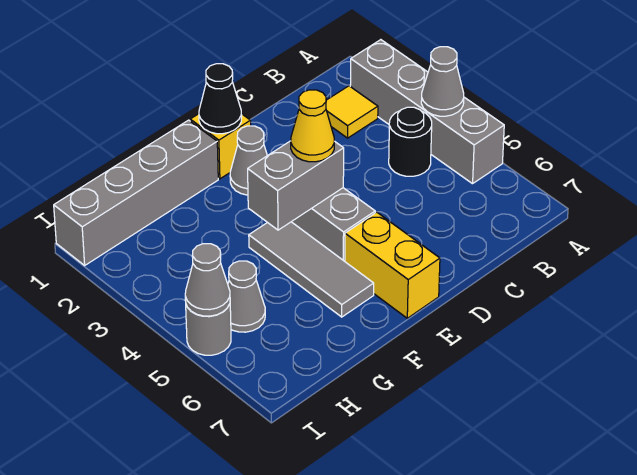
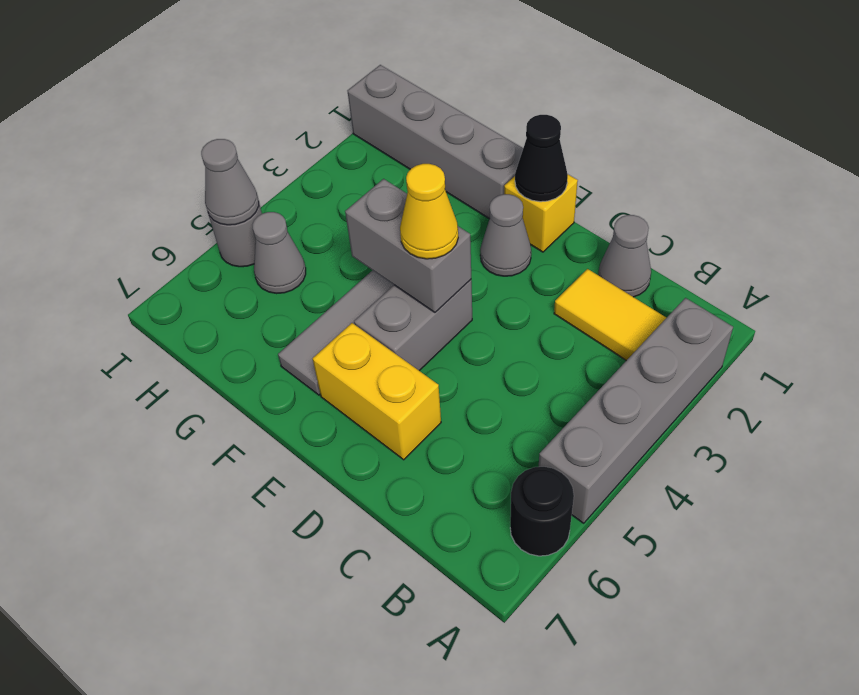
grey cone A4 level 2 -> grey cone C1 level 1
yellow tile B2 level 1 -> yellow tile B2:C2 level 1
black round brick B4 level 1 -> black round brick A6 level 1
yellow brick E6:E7 level 1 -> yellow brick D6:E6 level 1

